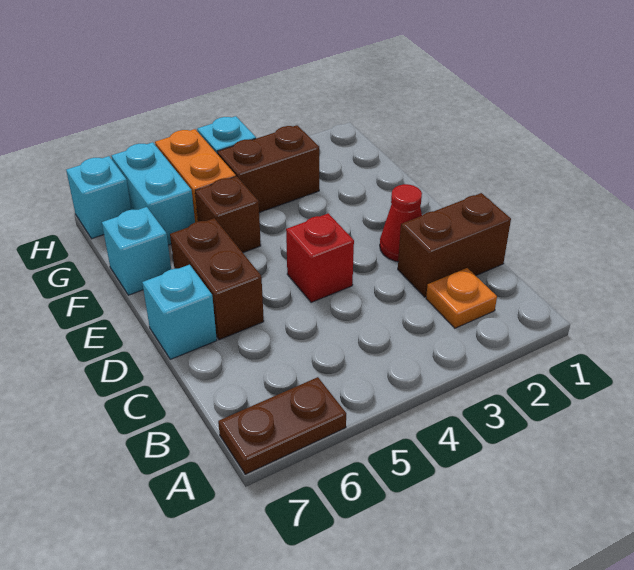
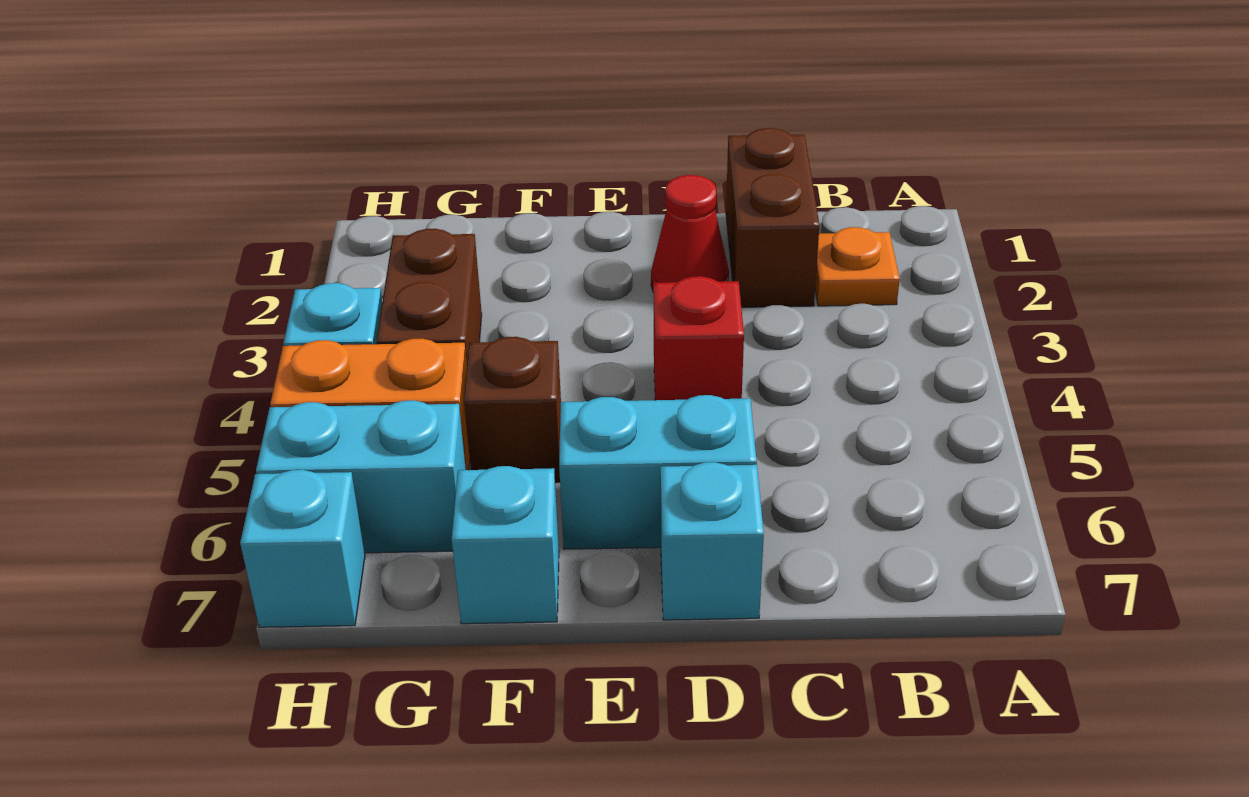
brown plate A6:A7 level 1 -> none
brown brick D6:E6 level 1 -> cyan brick D6:E6 level 1

